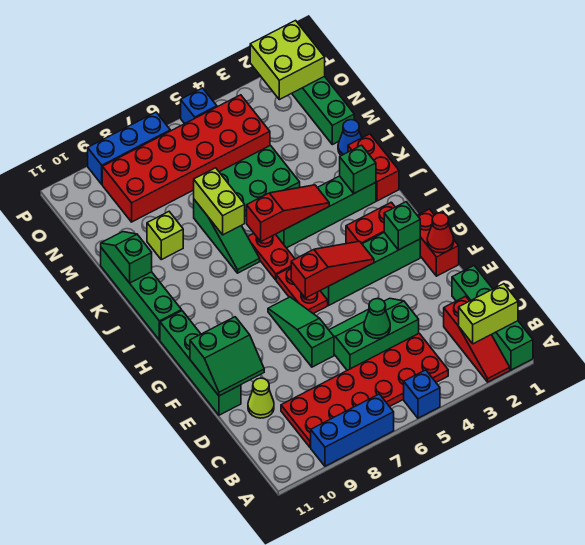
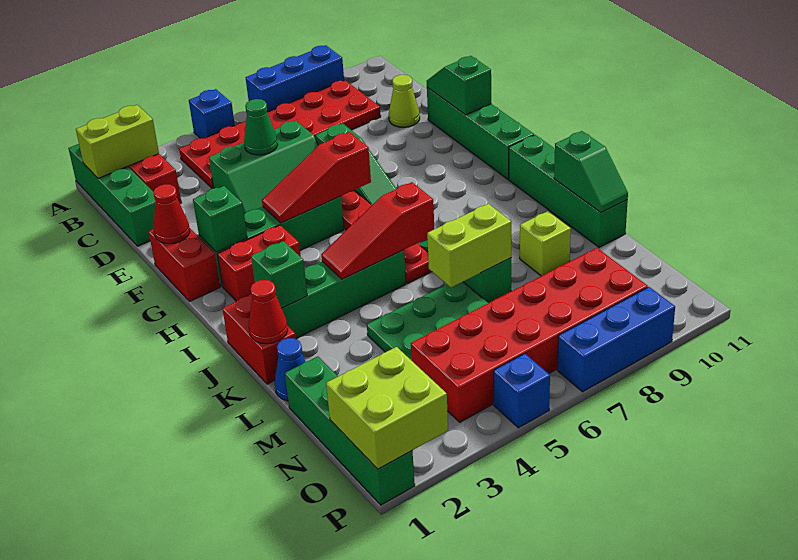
green slope E10:F11 level 2 top F -> green slope E11:F11 level 2 top F
none -> red cone K1 level 2
lime brick K7:L7 level 2 -> lime brick L6:L7 level 2

